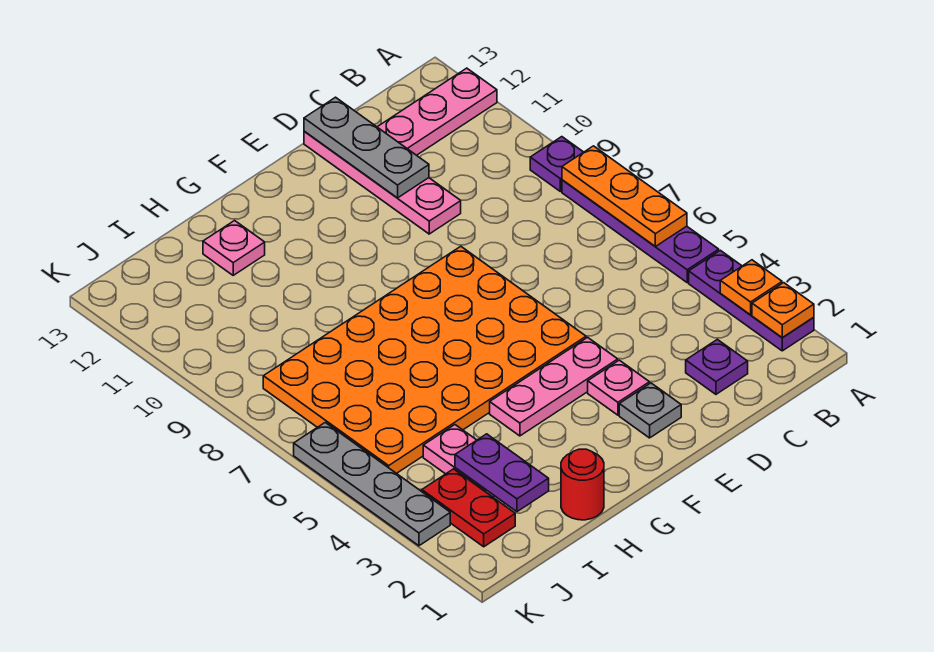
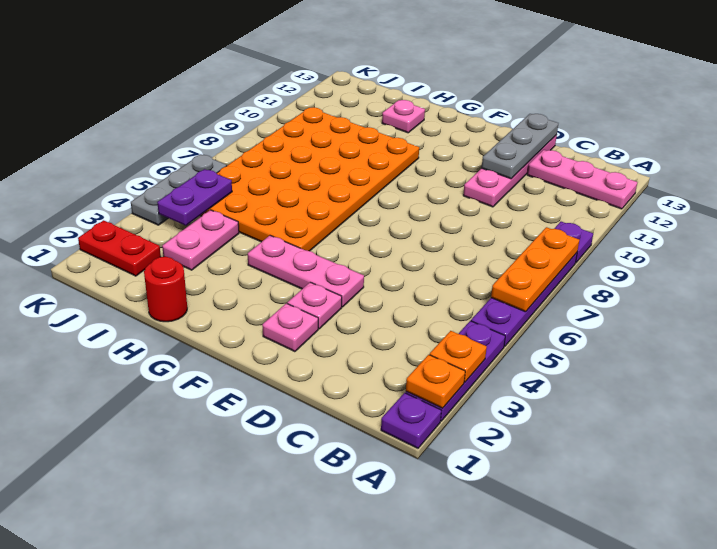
purple plate C2 level 1 -> purple plate A1 level 1
grey plate E2 level 1 -> pink plate E2 level 1
orange plate E5:J8 level 1 -> orange plate G5:J10 level 1
purple plate I2:I3 level 2 -> purple plate J4:J5 level 2
red plate J2:J3 level 1 -> red plate J2:K2 level 1
grey plate K3:K6 level 1 -> grey plate K4:K6 level 1

